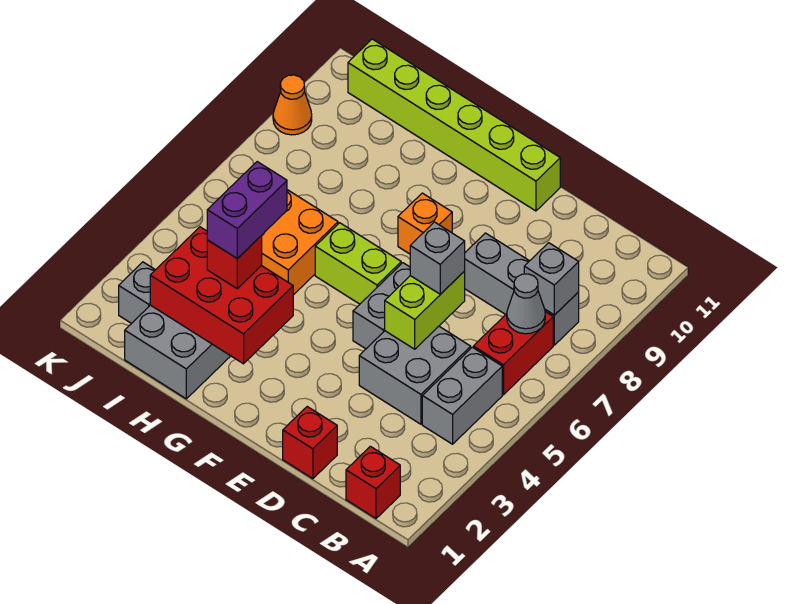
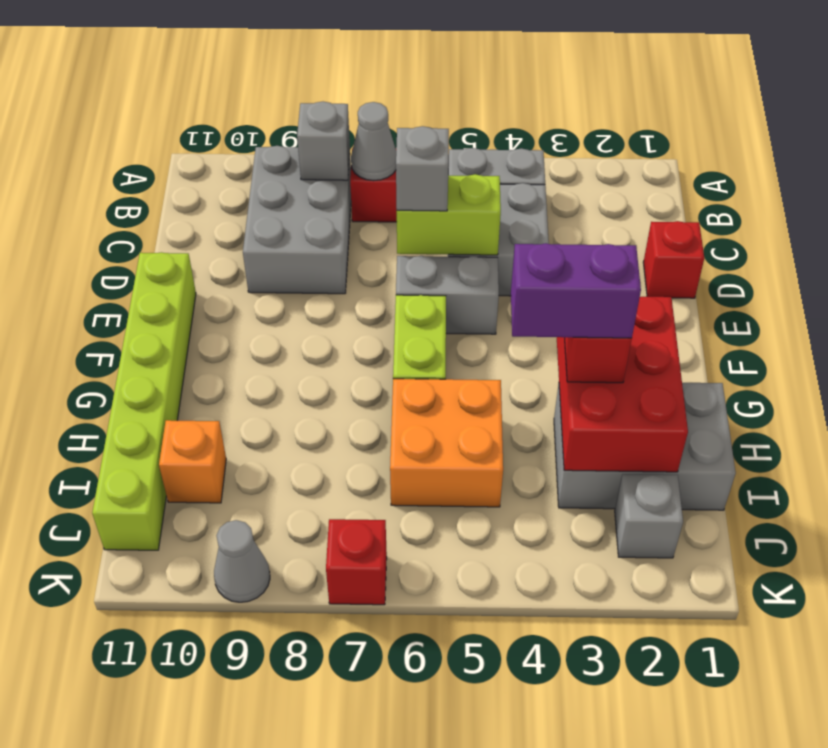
red brick B1 level 1 -> red brick K7 level 1
grey brick B8:D8 level 1 -> grey brick B8:D9 level 1
orange brick F8 level 1 -> orange brick I10 level 1
orange cone K9 level 1 -> grey cone K9 level 1

